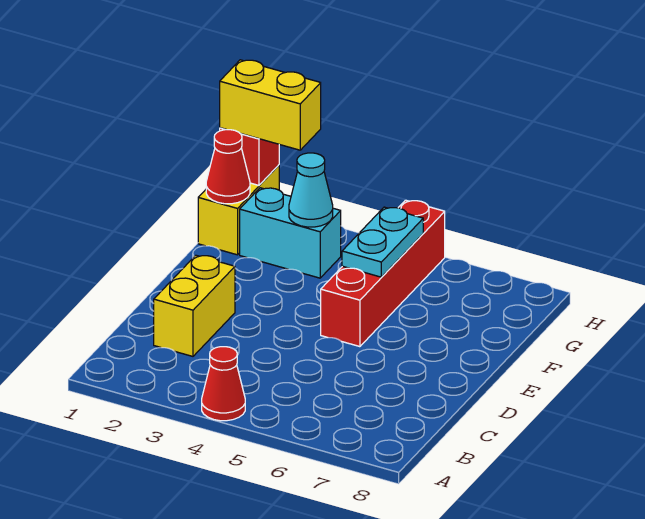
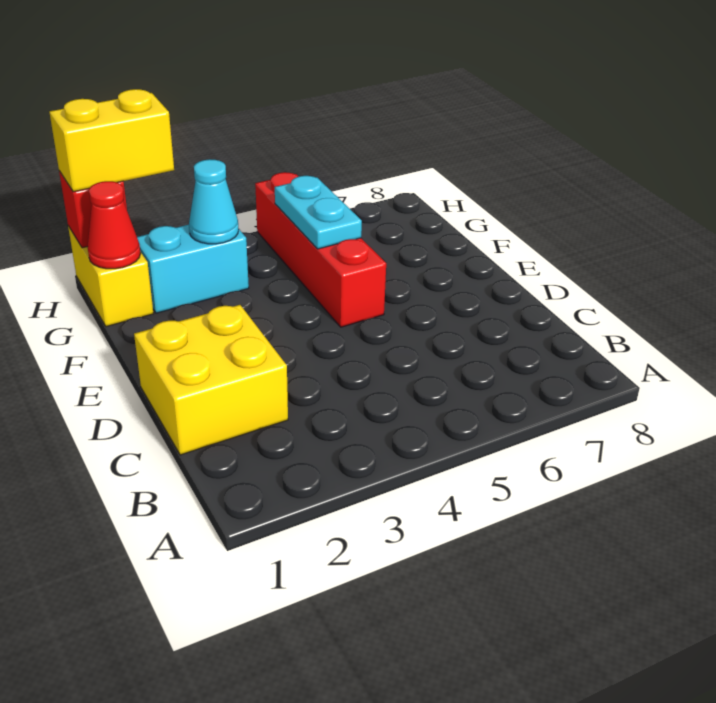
red cone A4 level 1 -> none
yellow brick C2:D2 level 1 -> yellow brick C1:D2 level 1

